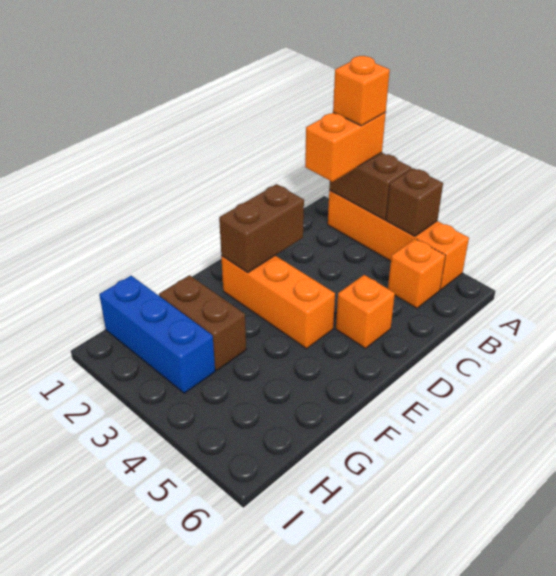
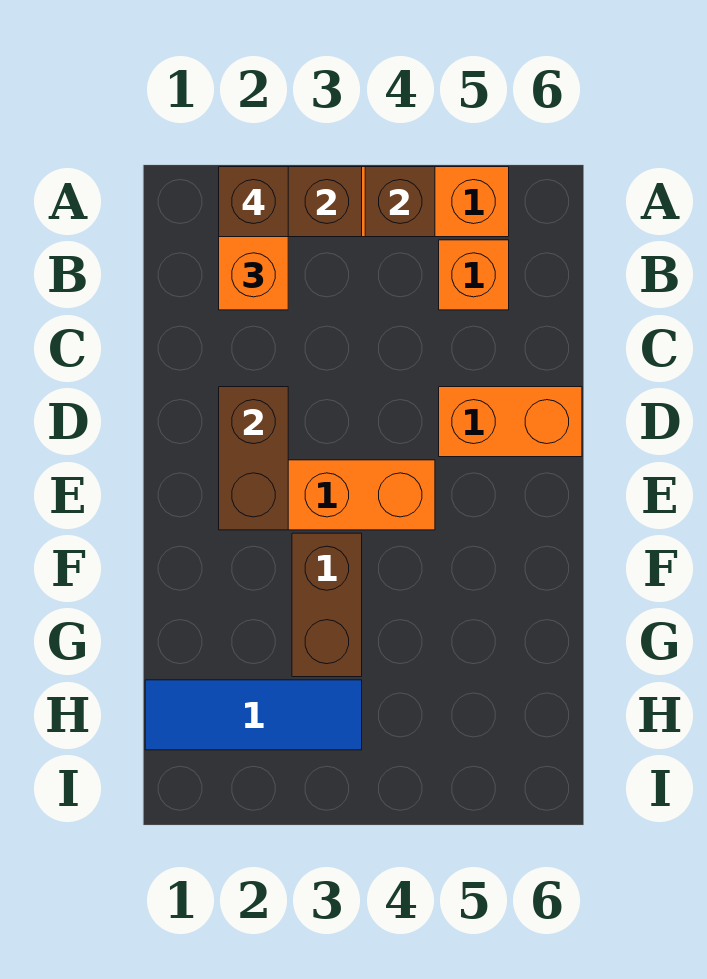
orange brick A2 level 4 -> brown brick A2 level 4
orange brick D5 level 1 -> orange brick D5:D6 level 1
brown brick G2:G3 level 1 -> brown brick F3:G3 level 1
blue brick H1:H3 level 1 -> blue tile H1:H3 level 1

